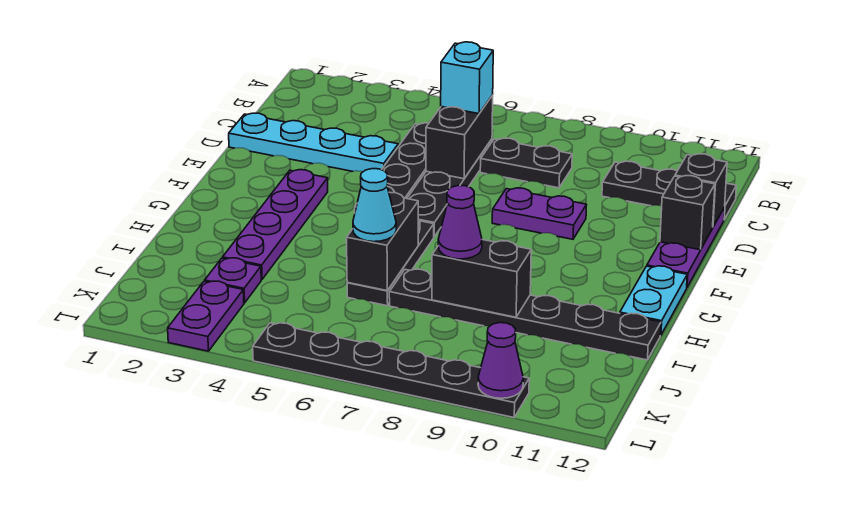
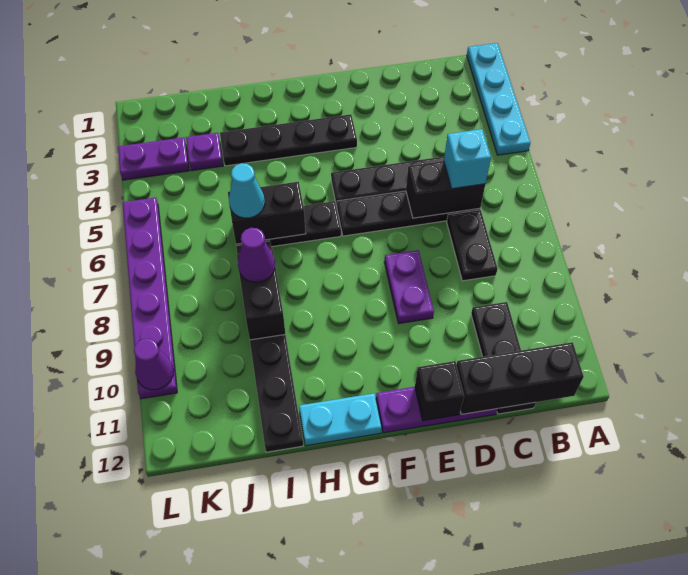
cyan plate D1:D4 level 1 -> cyan plate A1:A4 level 1
black brick D12 level 2 -> black brick B12:D12 level 2
purple plate F3:I3 level 1 -> black plate F3:I3 level 1
black plate L5:L10 level 1 -> purple plate L5:L10 level 1

